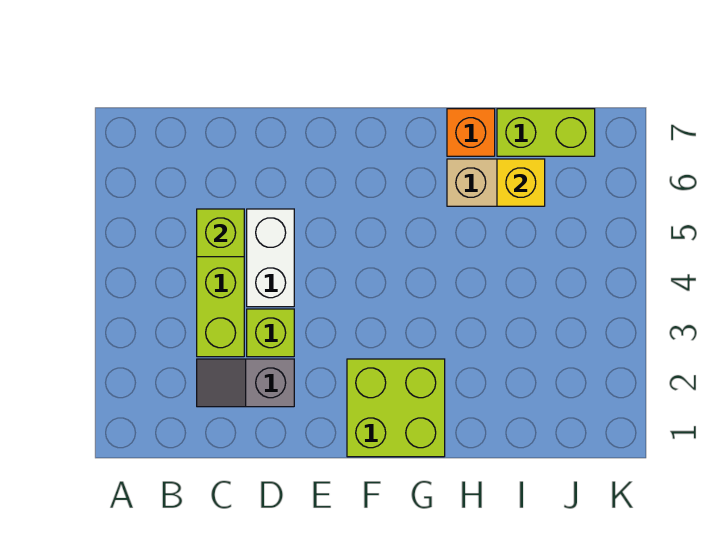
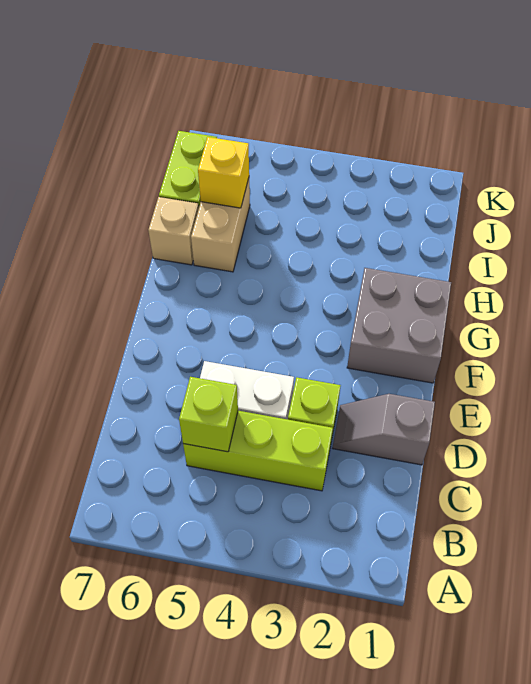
grey slope C2:D2 level 1 top D -> grey slope D1:D2 level 1 top 1
lime brick F1:G2 level 1 -> grey brick F1:G2 level 1
orange brick H7 level 1 -> tan brick H7 level 1

